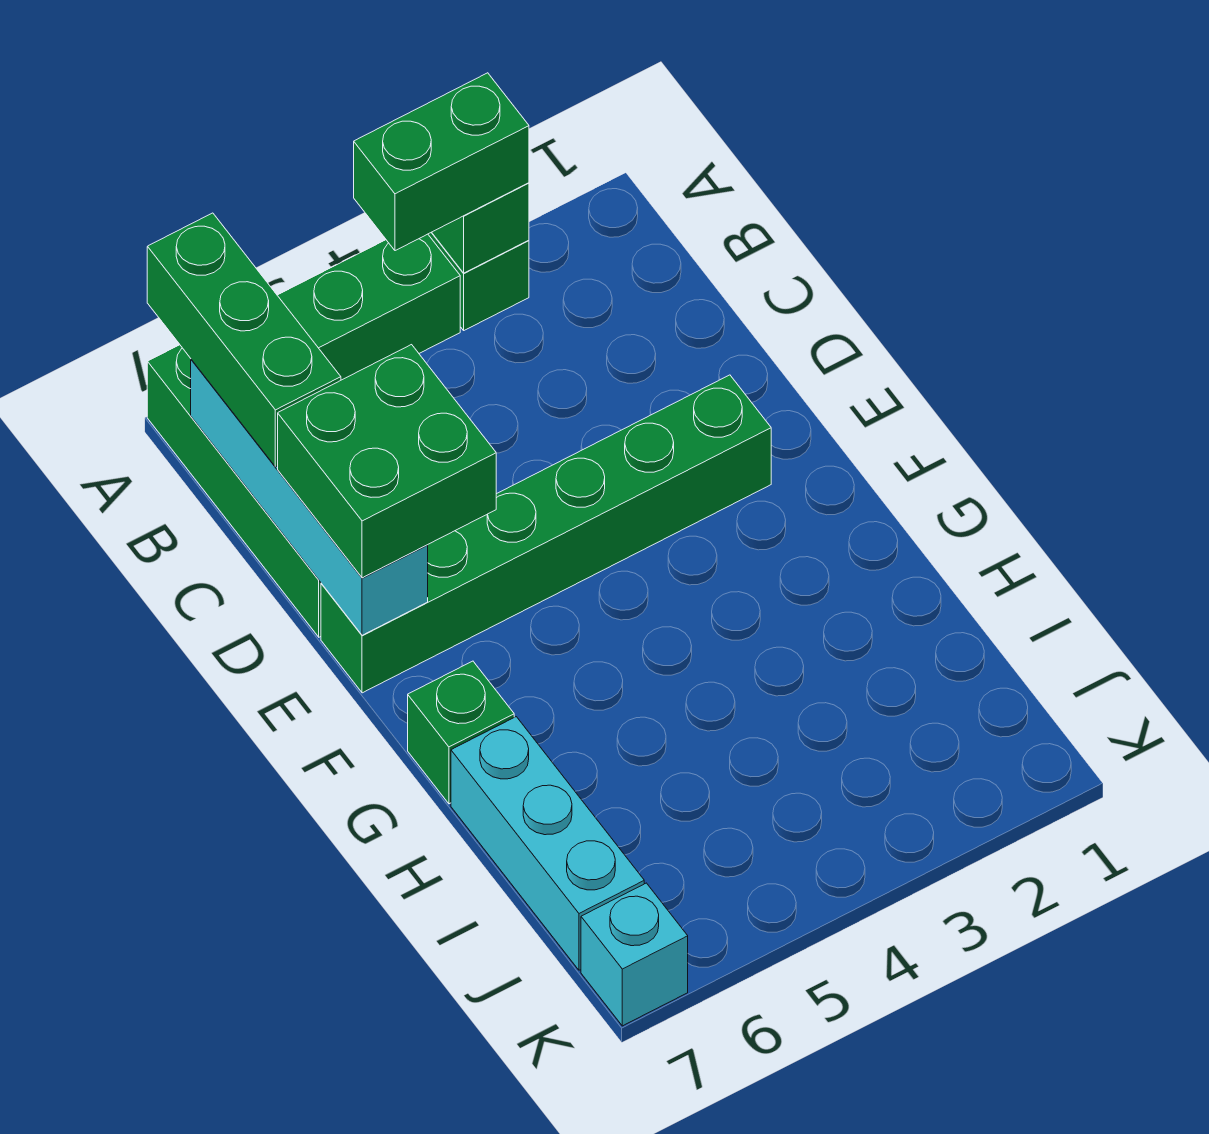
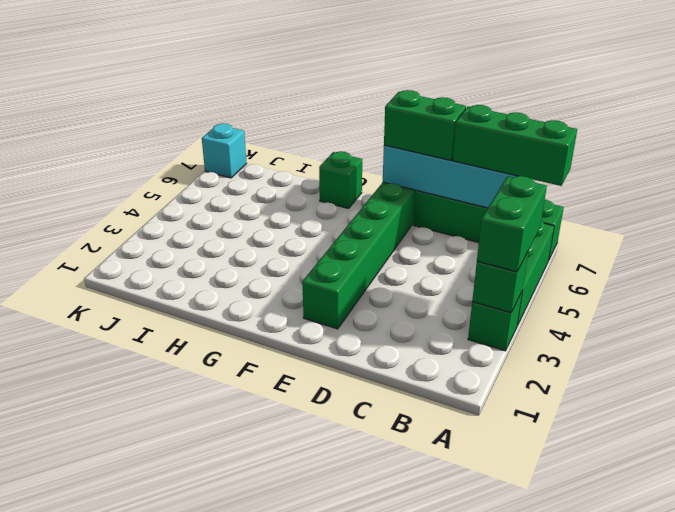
green brick D6:E7 level 3 -> green brick D7:E7 level 3
cyan brick H7:J7 level 1 -> none

